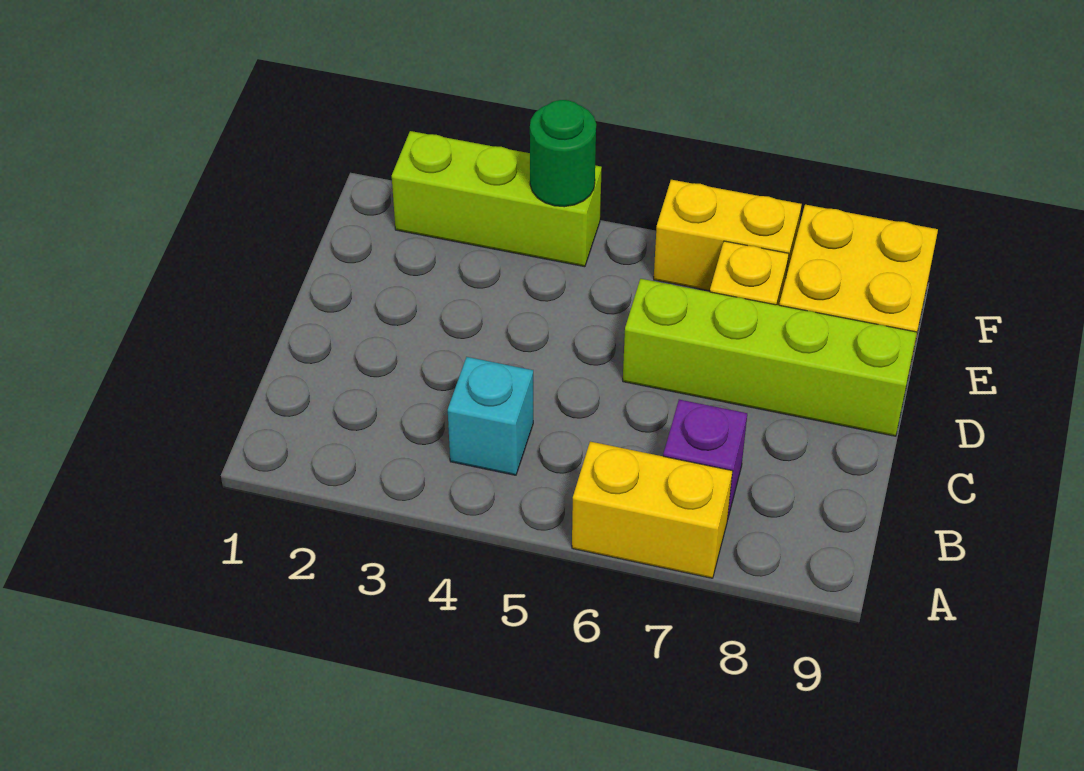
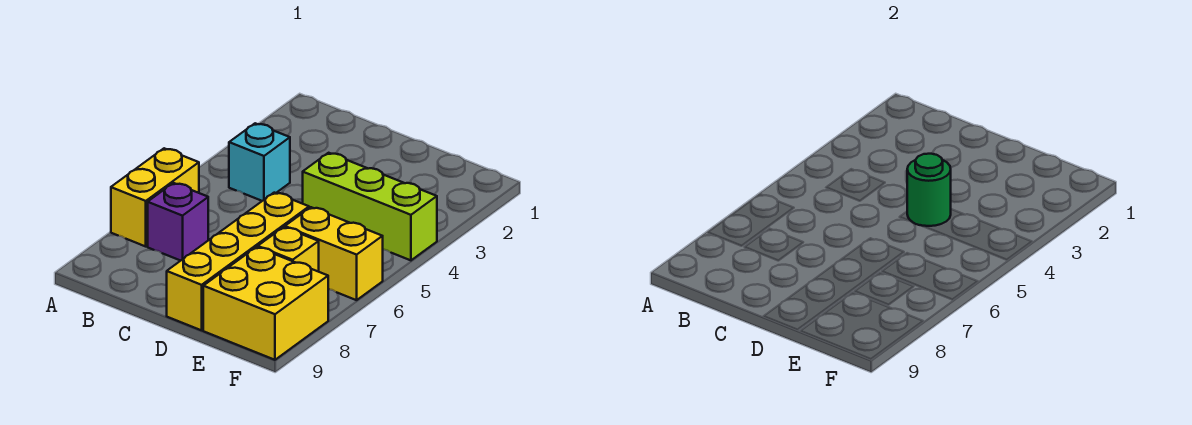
lime brick D6:D9 level 1 -> yellow brick D6:D9 level 1
lime brick F2:F4 level 1 -> lime brick D4:F4 level 1
green round brick F4 level 2 -> green round brick D4 level 2
yellow brick F6:F7 level 1 -> yellow brick E6:F6 level 1

